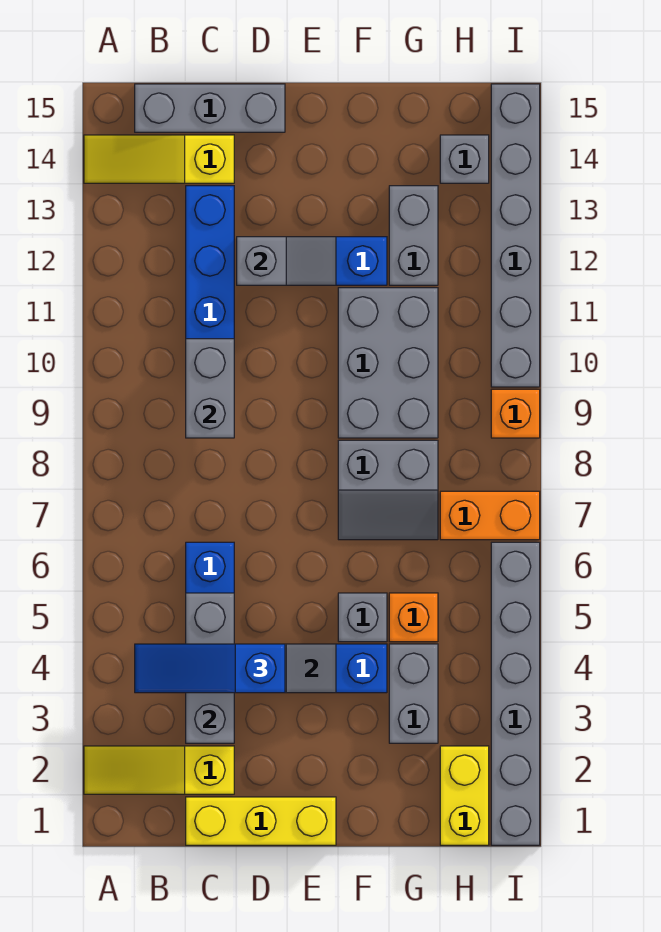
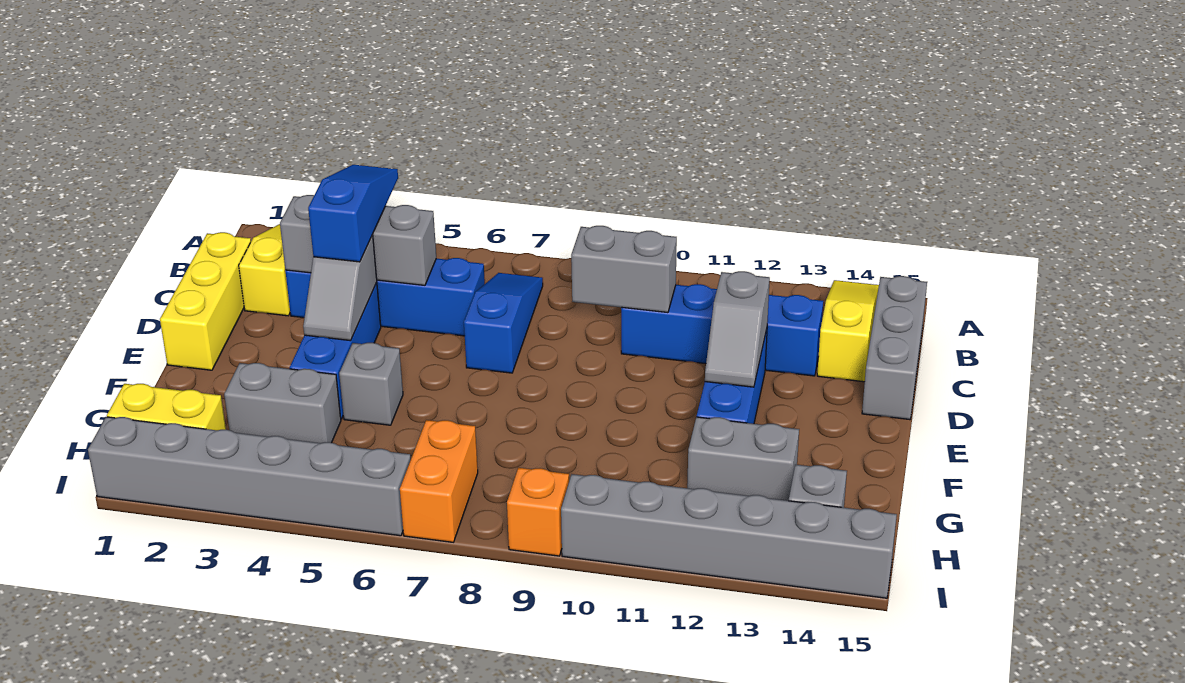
none -> blue slope B7:D7 level 1 top D
grey slope F7:G8 level 1 top 8 -> none
grey brick F9:G11 level 1 -> none
orange brick G5 level 1 -> none

